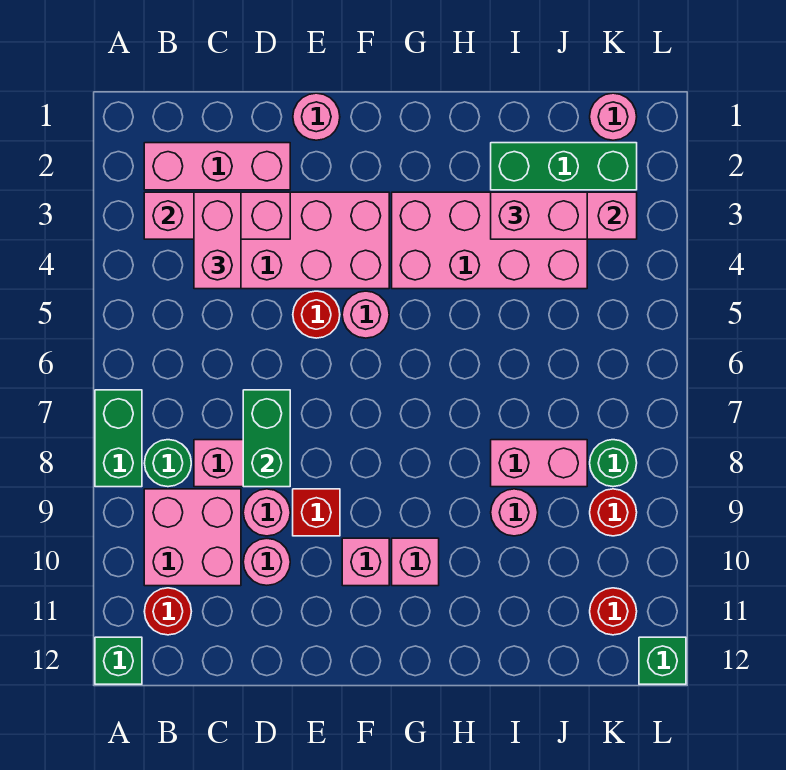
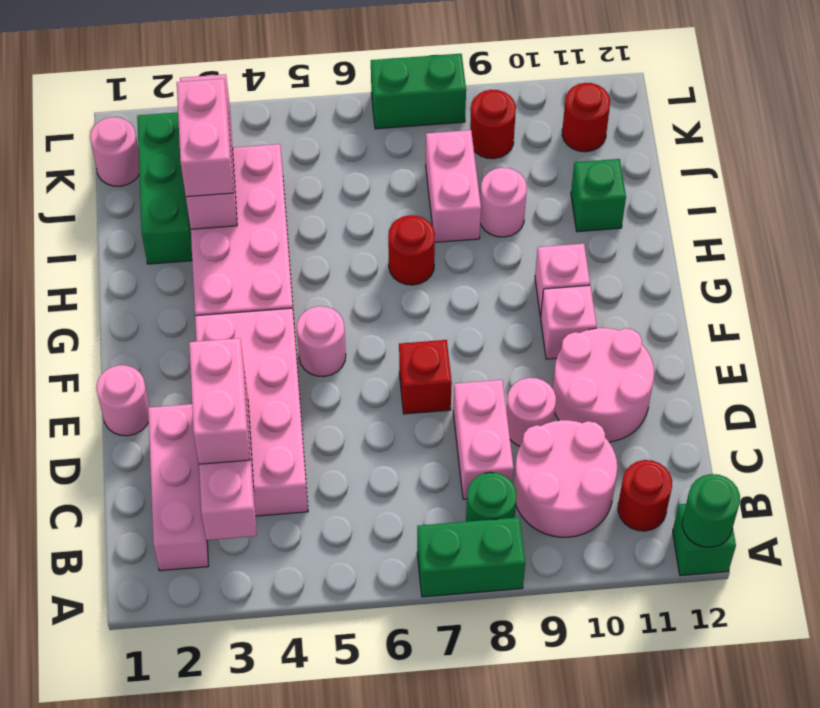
pink brick B9:C10 level 1 -> pink round brick B9:C10 level 1
pink brick C3:C4 level 3 -> pink brick C3:D3 level 3
green brick D7:D8 level 2 -> green brick L7:L8 level 1
pink round brick D10 level 1 -> pink round brick D10:E11 level 1
red round brick E5 level 1 -> red round brick H7 level 1
red brick E9 level 1 -> red brick E7 level 1
green round brick K8 level 1 -> green round brick A12 level 2
green brick L12 level 1 -> green brick I11 level 1

